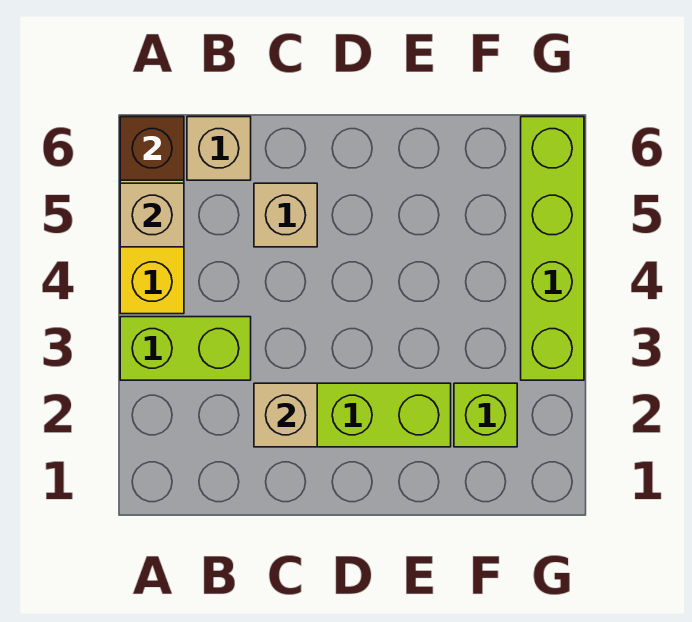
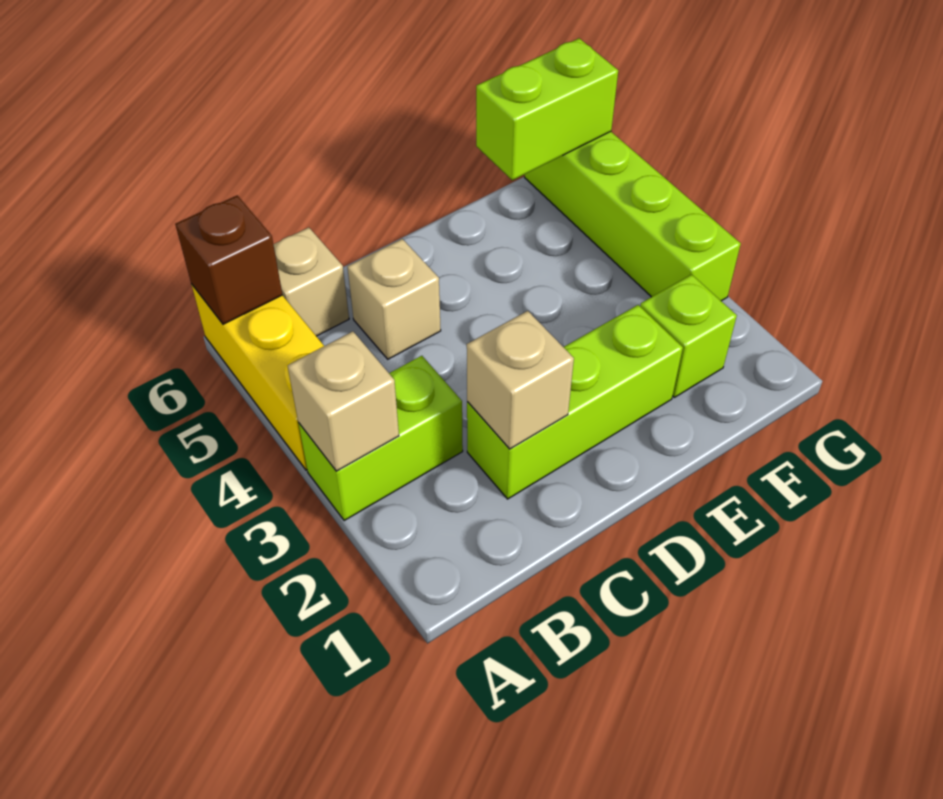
tan brick A5 level 2 -> tan brick A3 level 2
none -> lime brick F6:G6 level 2

